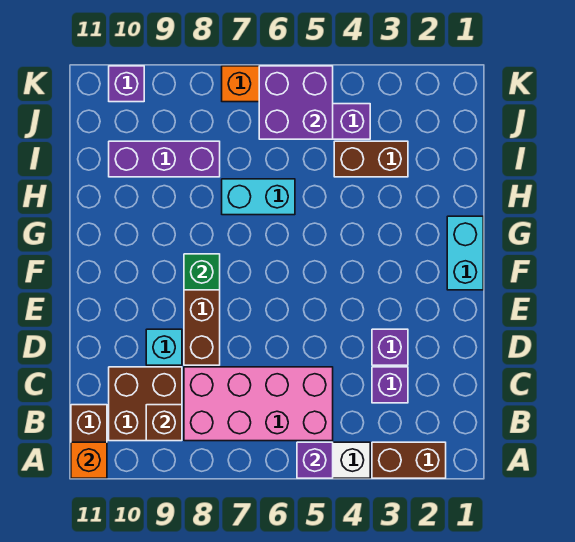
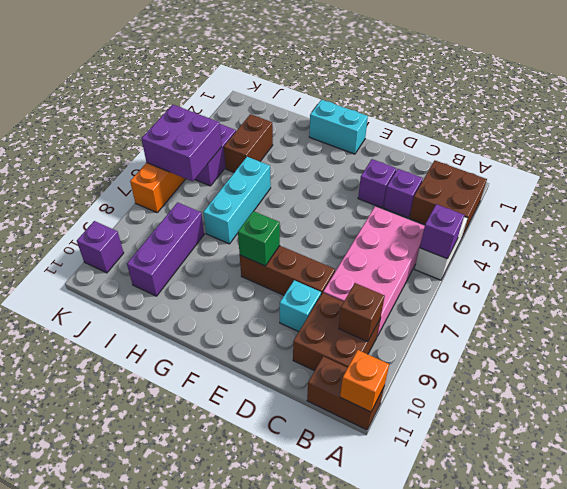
brown brick A2:A3 level 1 -> brown brick A2:B3 level 1
cyan brick H6:H7 level 1 -> cyan brick H5:H7 level 1

